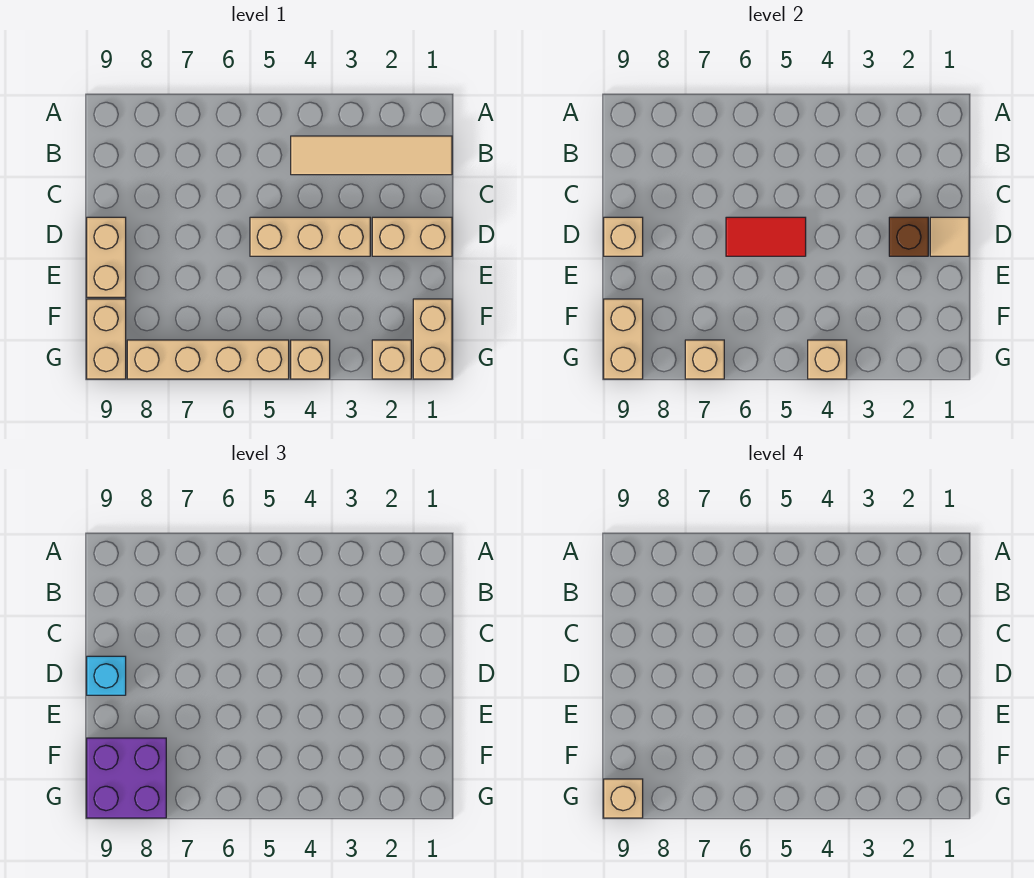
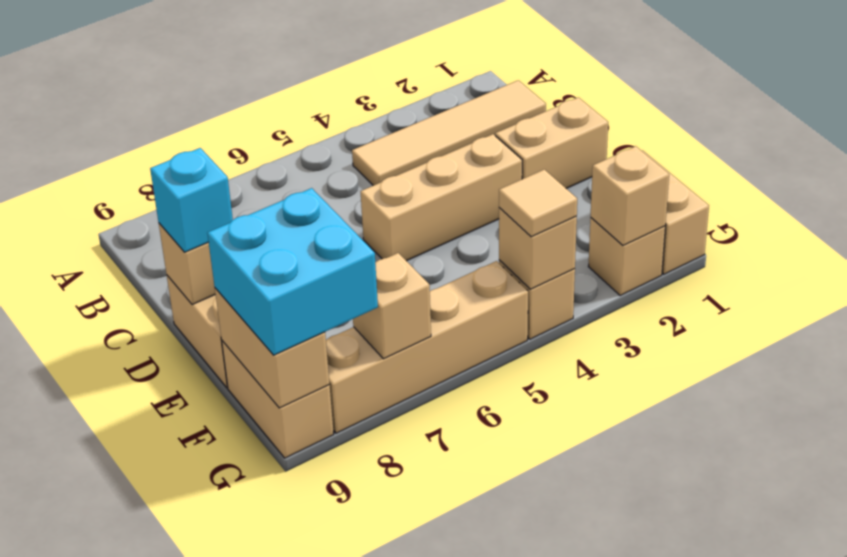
tan tile D1 level 2 -> tan tile G4 level 3
brown brick D2 level 2 -> none
red tile D5:D6 level 2 -> none
purple brick F8:G9 level 3 -> cyan brick F8:G9 level 3
tan brick G9 level 4 -> tan brick G2 level 2

